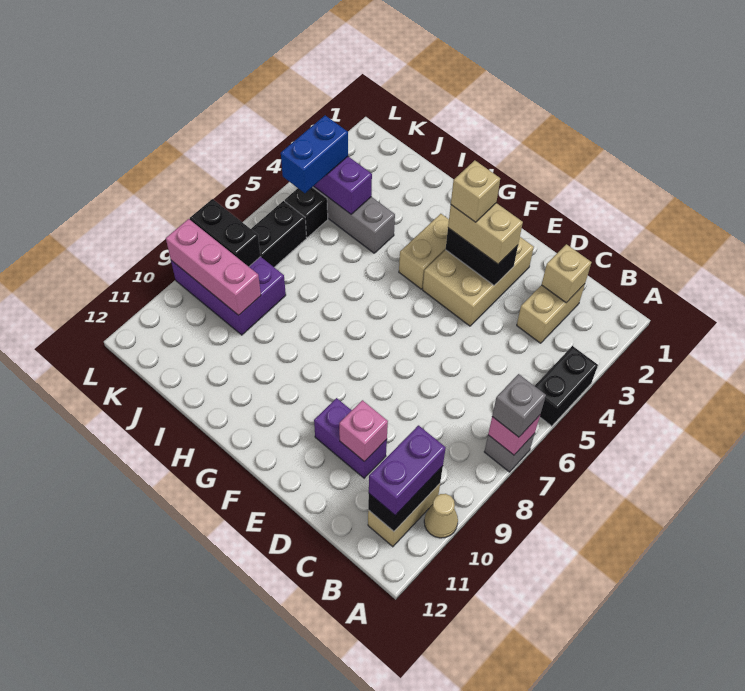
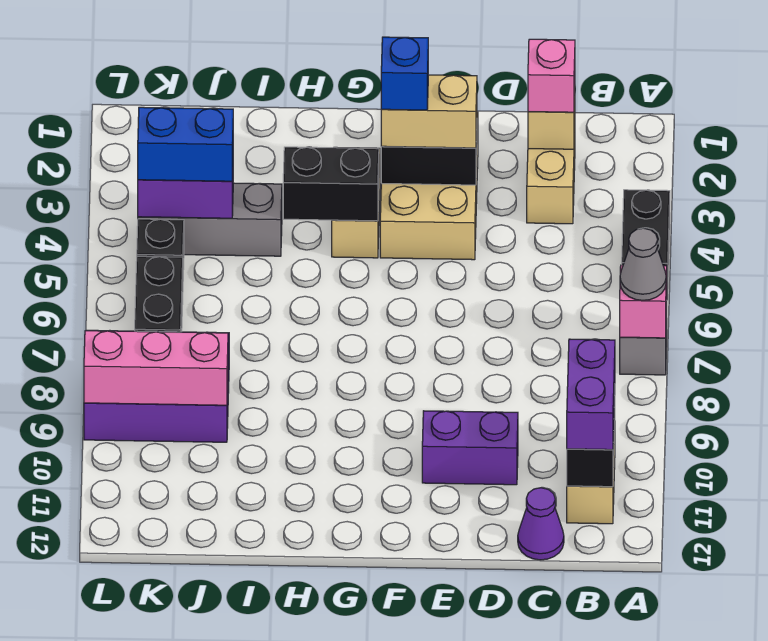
grey brick A7 level 3 -> grey cone A7 level 3
tan cone A10 level 1 -> none
none -> purple cone C12 level 1
pink brick D10 level 2 -> pink brick C2 level 3
tan brick F3 level 4 -> blue brick F3 level 4
blue brick K4:K5 level 3 -> blue brick J4:K4 level 3
black brick K8:L8 level 2 -> black brick G4:H4 level 2

